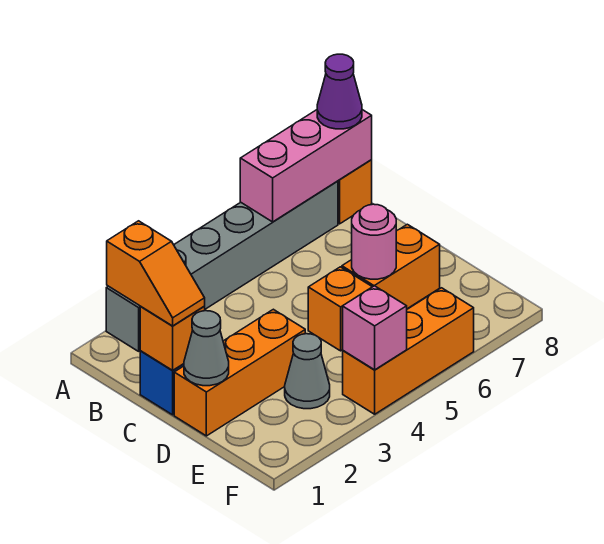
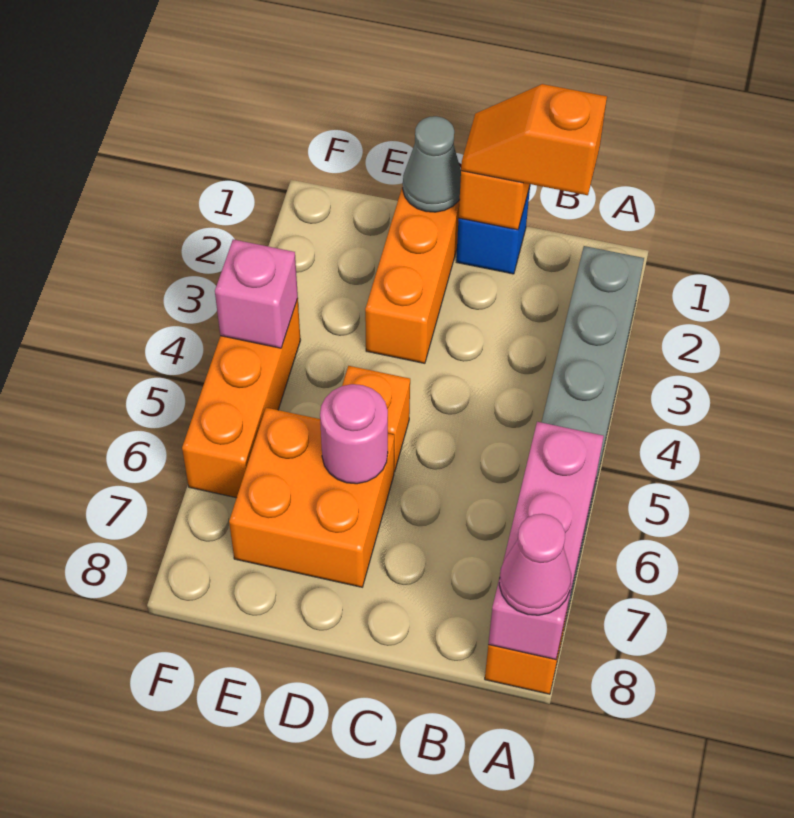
purple cone A8 level 3 -> pink cone A8 level 3
orange brick D6:D7 level 1 -> orange brick D6:E7 level 1
grey cone E3 level 1 -> none

